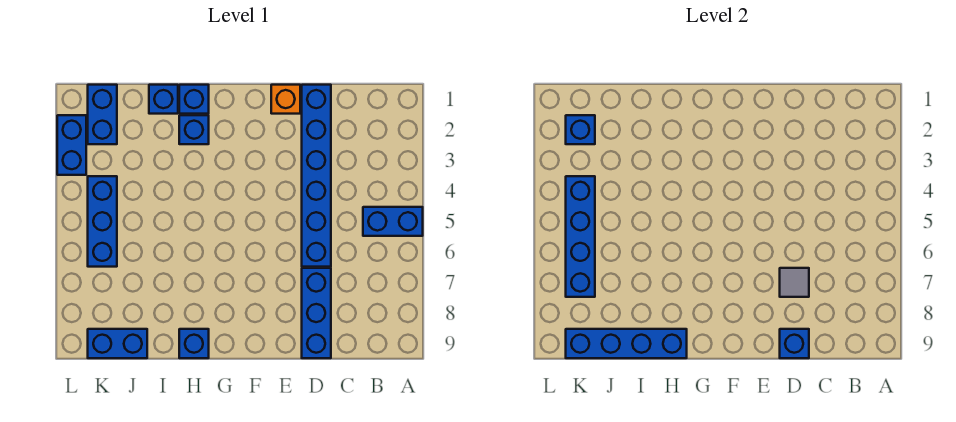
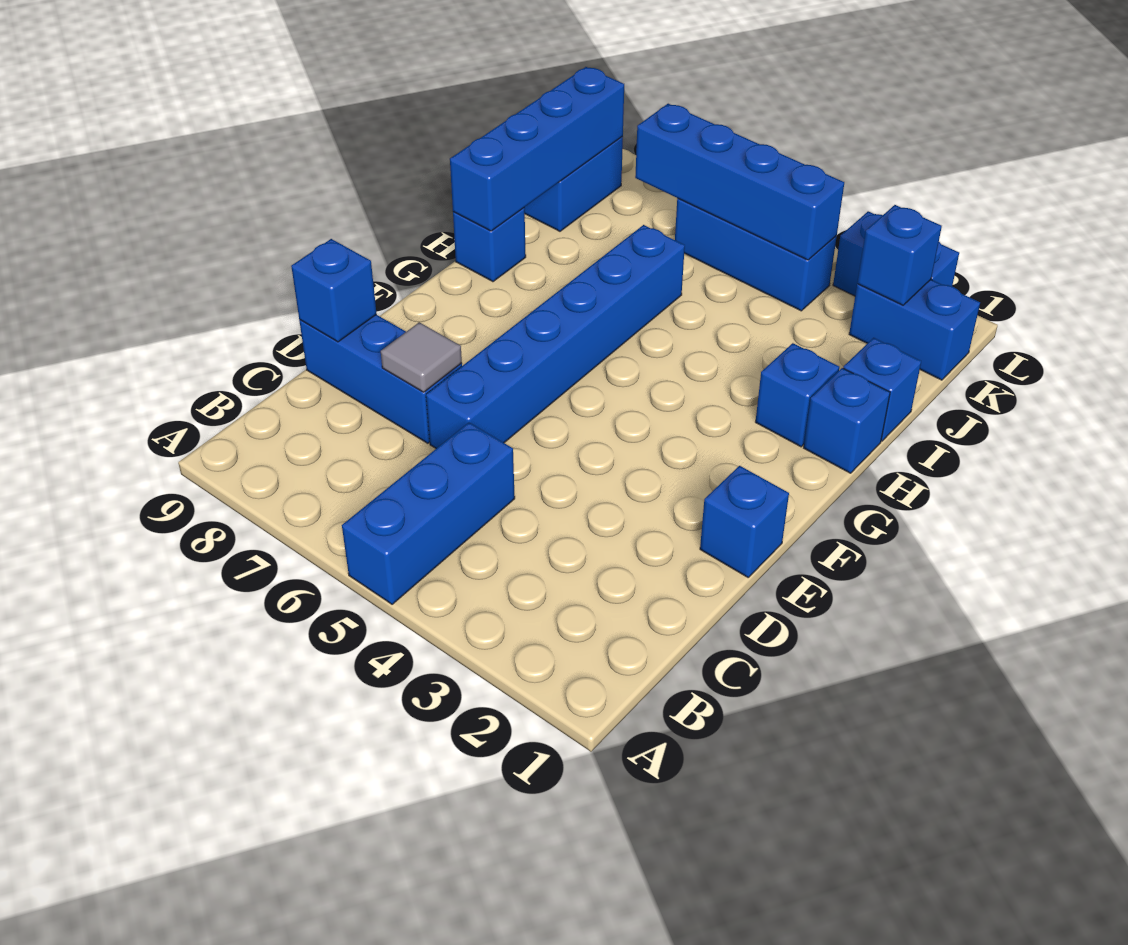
blue brick A5:B5 level 1 -> blue brick A5:C5 level 1
blue brick D1:D6 level 1 -> blue brick D6:I6 level 1
orange brick E1 level 1 -> blue brick E1 level 1

